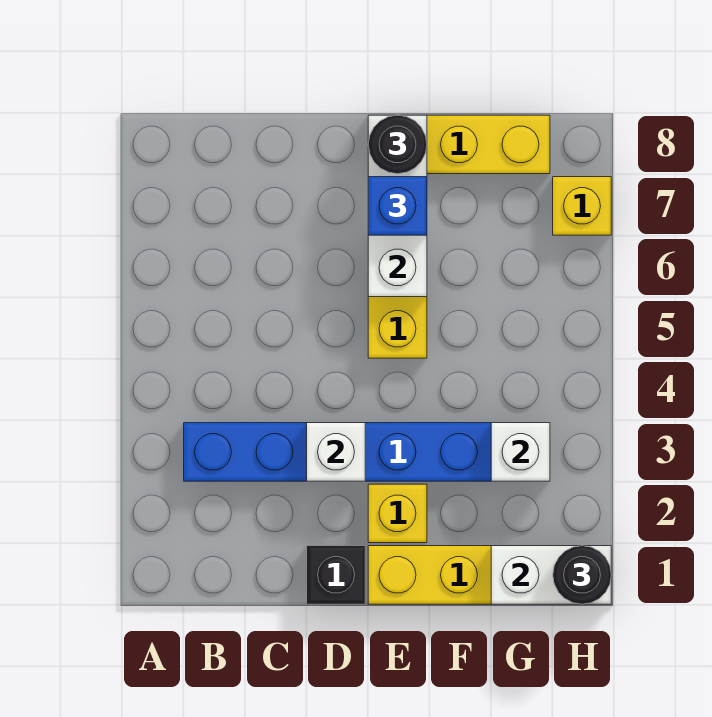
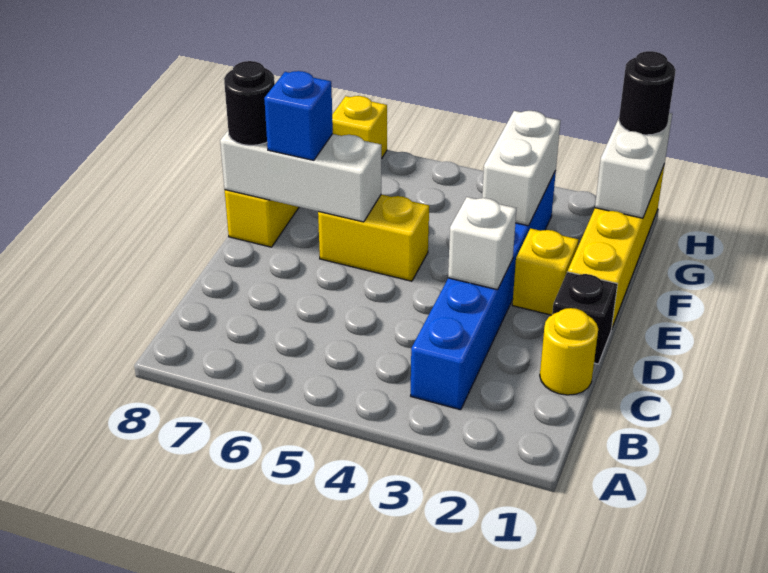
none -> yellow round brick C1 level 1
white brick G3 level 2 -> white brick F3:G3 level 2

